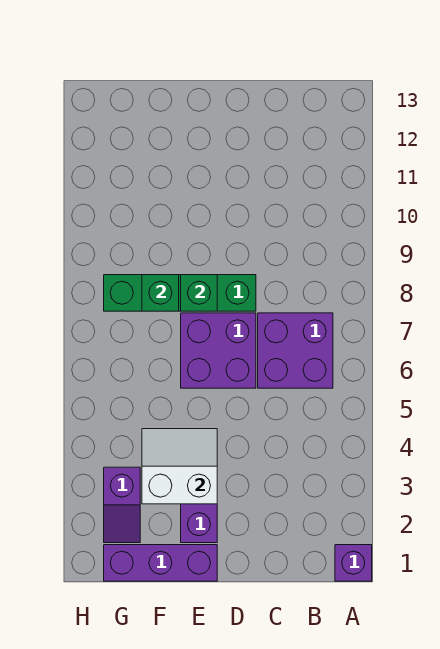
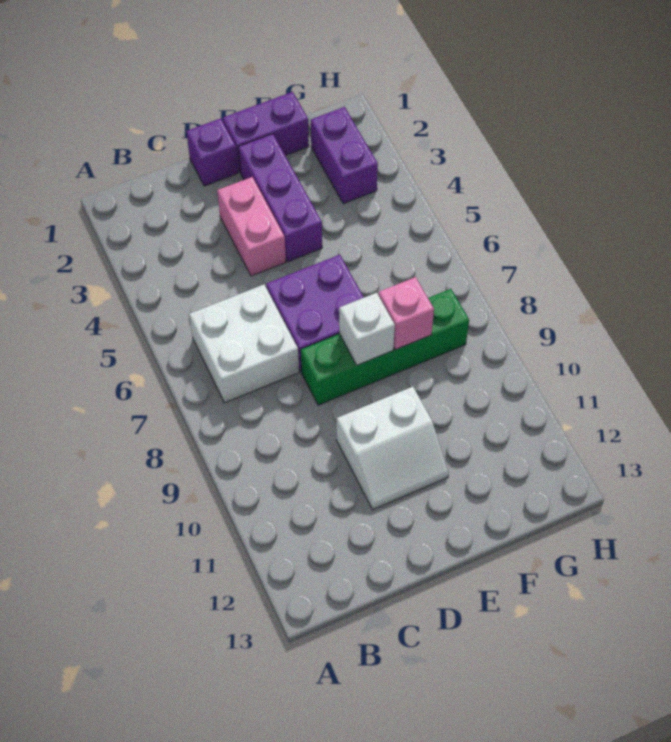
purple brick A1 level 1 -> purple brick D1 level 1
purple brick B6:C7 level 1 -> white brick B6:C7 level 1
none -> pink brick D3:D4 level 1
purple brick E1:G1 level 1 -> purple brick E1:F1 level 1
white slope E3:F4 level 2 top 3 -> white slope D10:E11 level 1 top 10
green brick E8 level 2 -> white brick E8 level 2
green brick F8 level 2 -> pink brick F8 level 2
purple slope G2:G3 level 1 top 3 -> purple brick G2:G3 level 1

